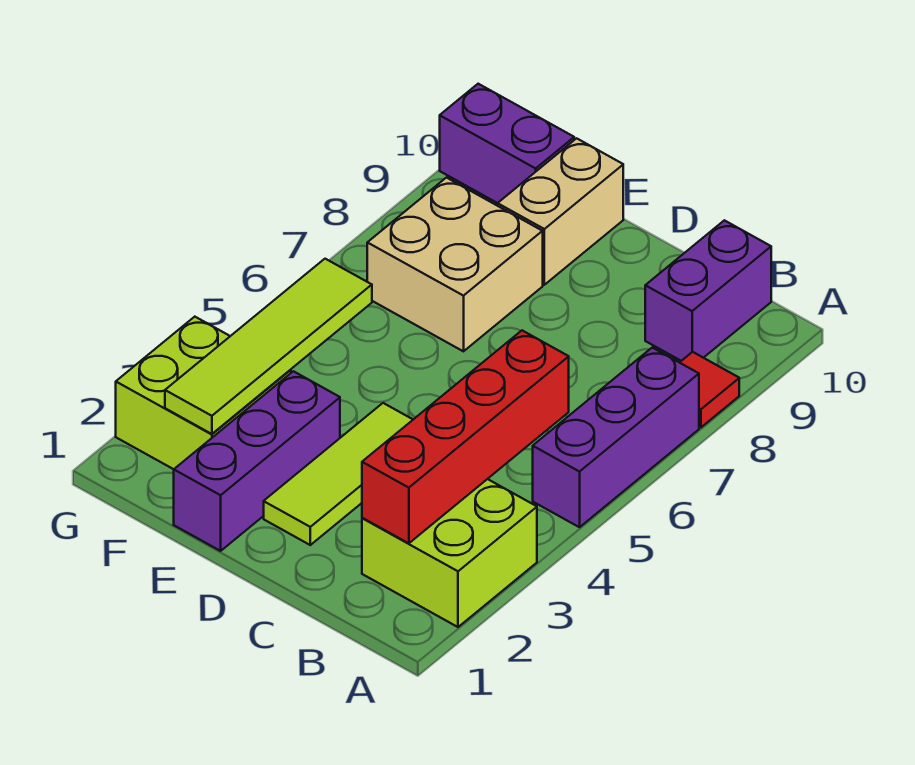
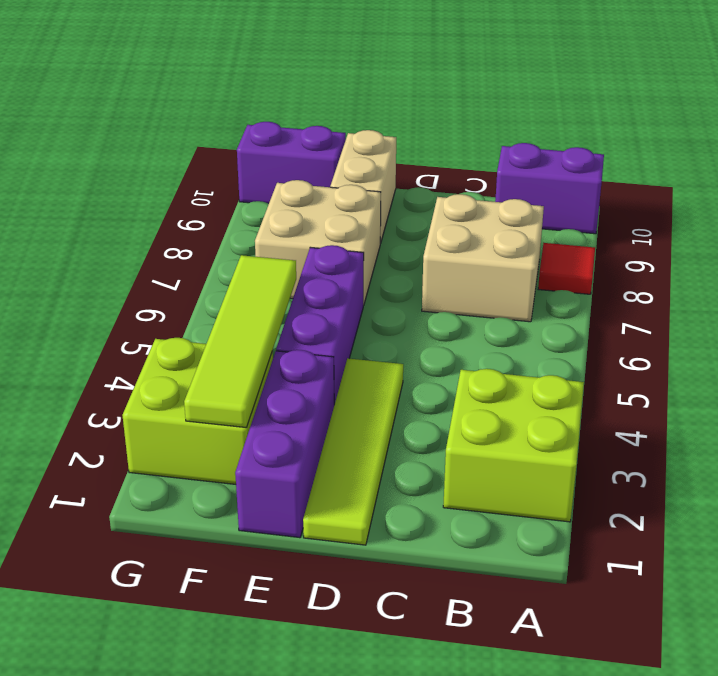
purple brick A5:A7 level 1 -> purple brick E4:E6 level 1
red brick B2:B5 level 2 -> none
none -> tan brick B7:C8 level 1
purple brick B9:B10 level 1 -> purple brick A10:B10 level 1
lime tile D2:D4 level 1 -> lime tile D1:D4 level 1

